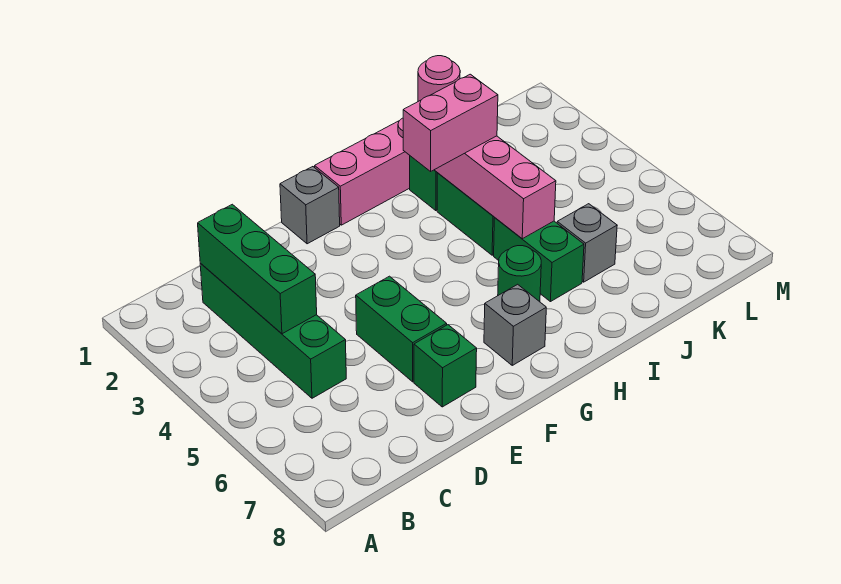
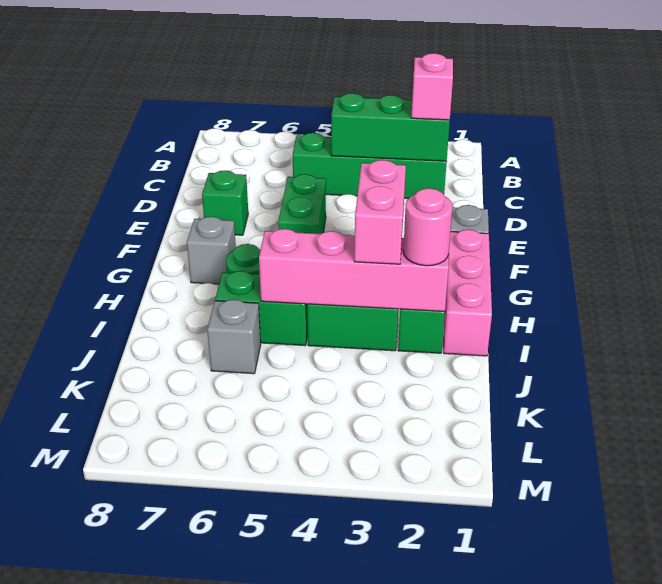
none -> pink brick C2 level 3
green brick E5:E6 level 1 -> green brick E5:F5 level 1

